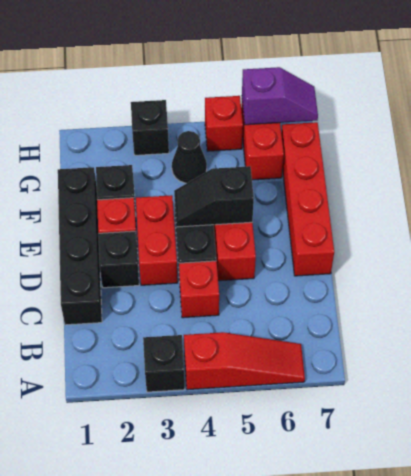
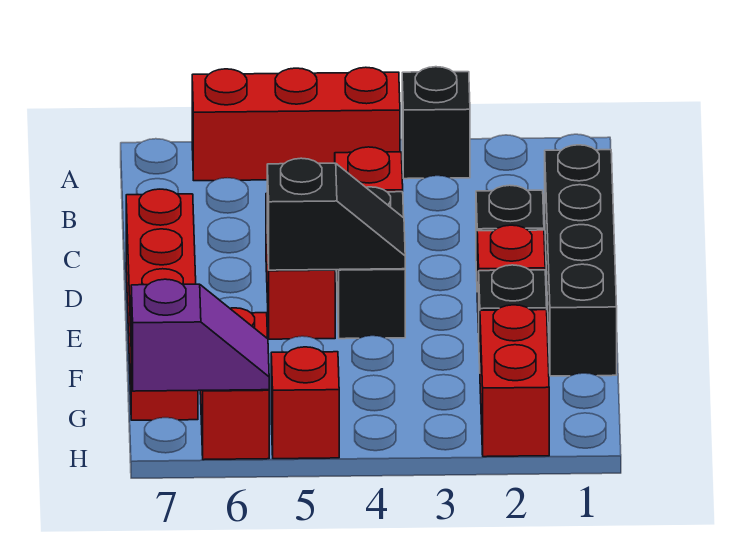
red slope A4:A6 level 1 top 4 -> red brick A4:A6 level 1
red brick D3:E3 level 1 -> red brick G2:H2 level 1
black cone G4 level 1 -> none
black brick H3 level 1 -> none
purple slope H6:H7 level 2 top 6 -> purple slope H6:H7 level 2 top 7

